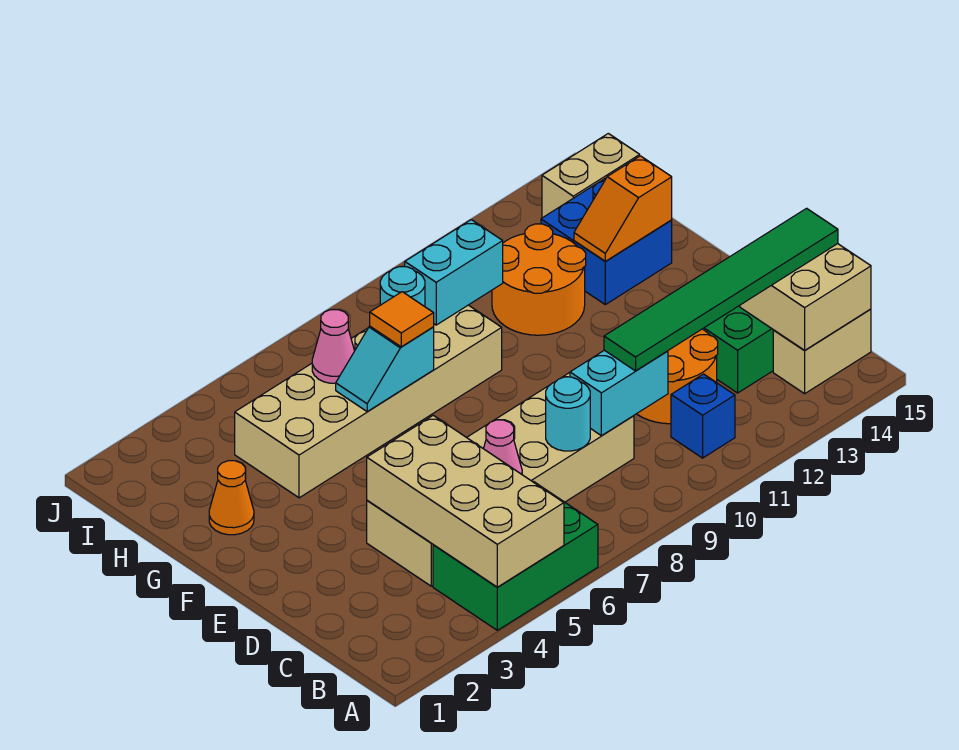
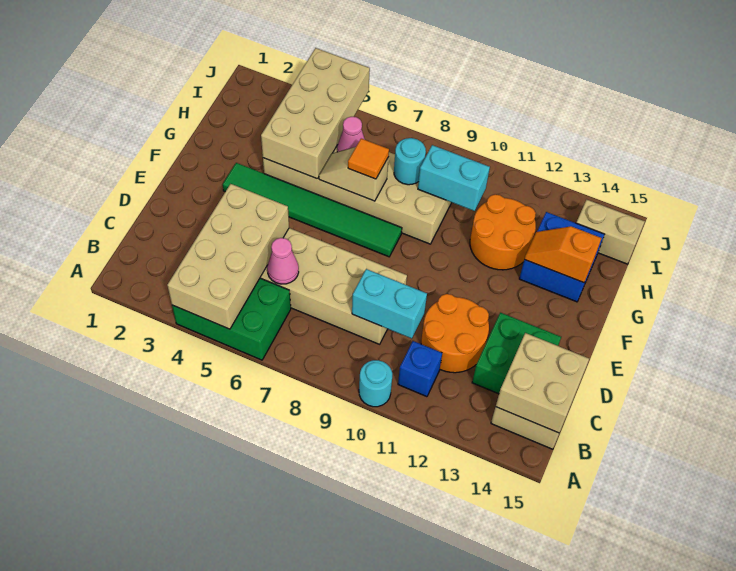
cyan round brick C8 level 2 -> cyan round brick A10 level 1
green tile C10:C15 level 3 -> green tile F3:F8 level 1
orange cone G2 level 1 -> none
none -> tan brick G4:J5 level 2
cyan slope G6:G7 level 2 top 7 -> tan slope G6:G7 level 2 top 7

